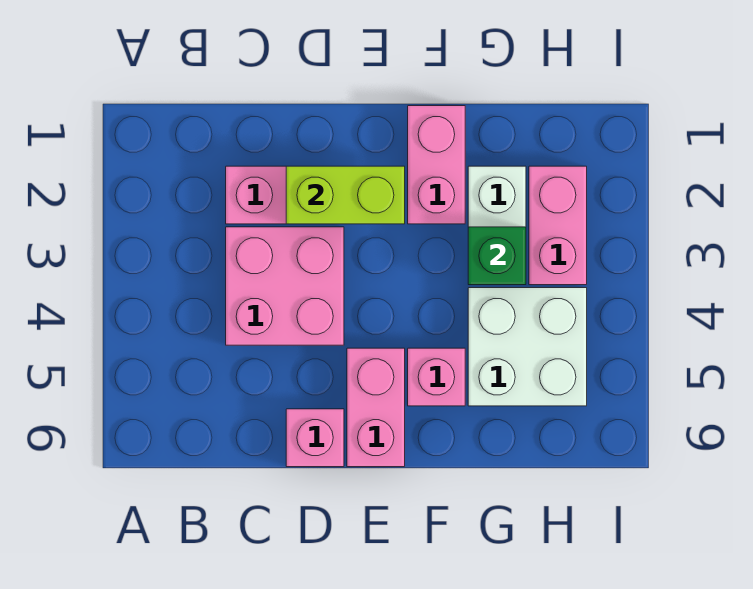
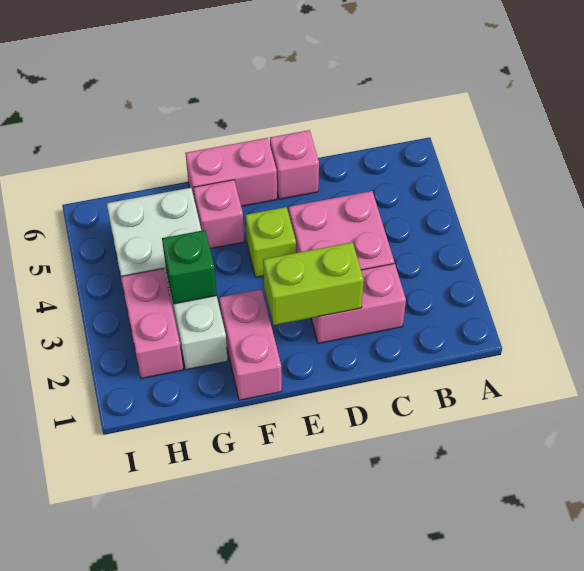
none -> lime brick E4 level 1
pink brick E5:E6 level 1 -> pink brick E6:F6 level 1

